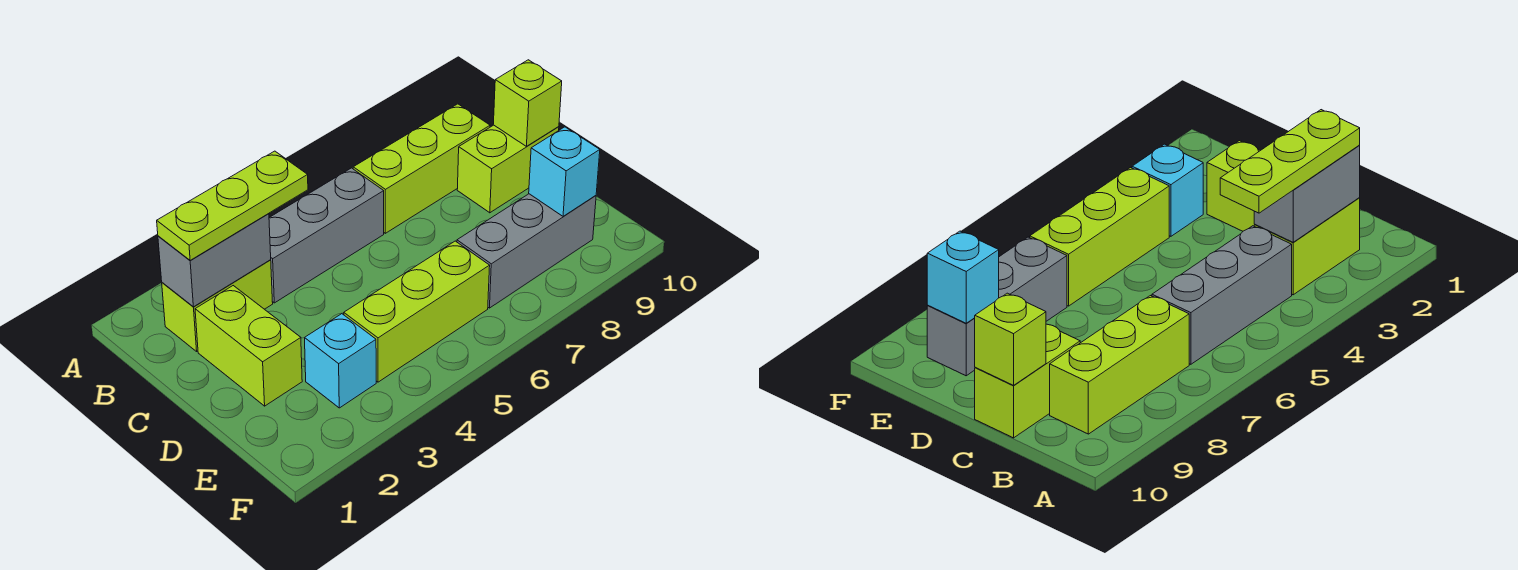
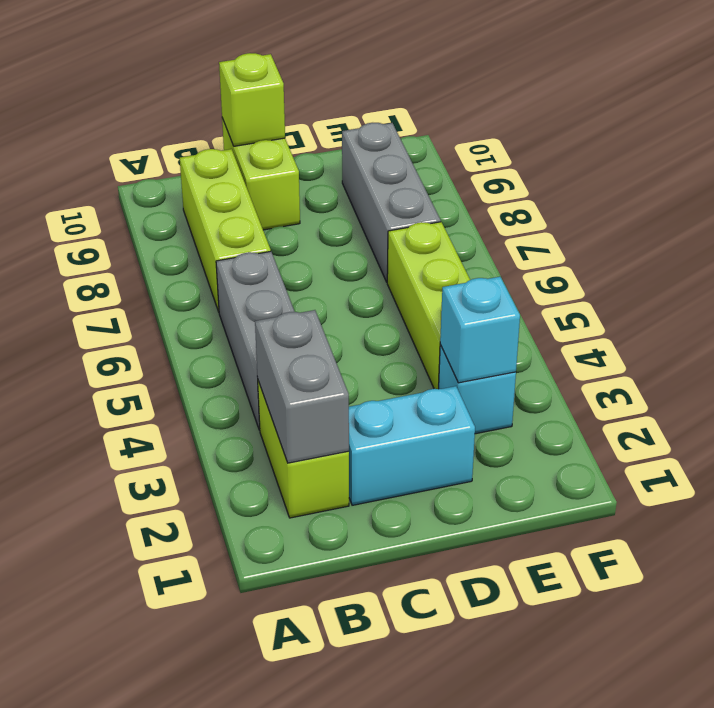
lime plate B2:B4 level 3 -> none
lime brick C2:D2 level 1 -> cyan brick C2:D2 level 1
cyan brick E9 level 2 -> cyan brick E3 level 2

